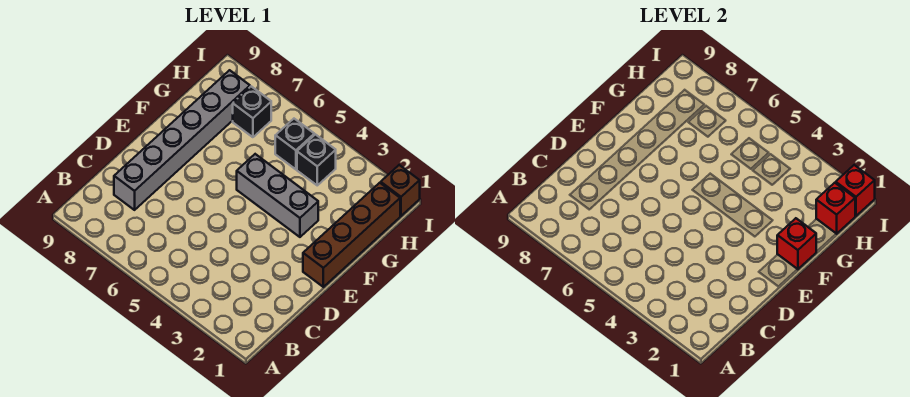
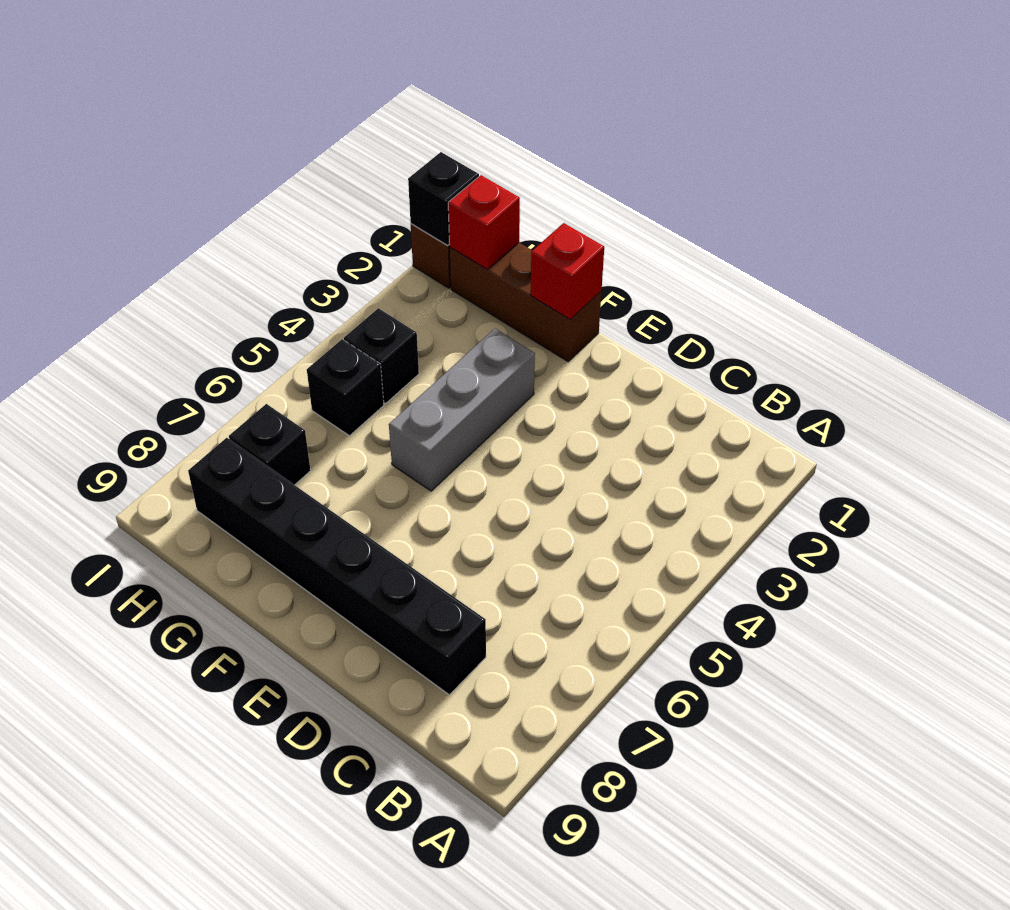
grey brick C8:H8 level 1 -> black brick C8:H8 level 1
brown brick E1:H1 level 1 -> brown brick F1:H1 level 1
red brick I1 level 2 -> black brick I1 level 2

